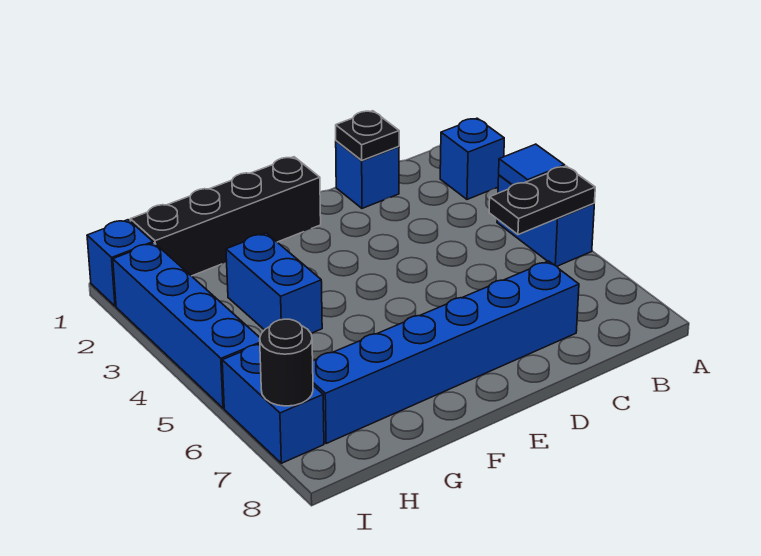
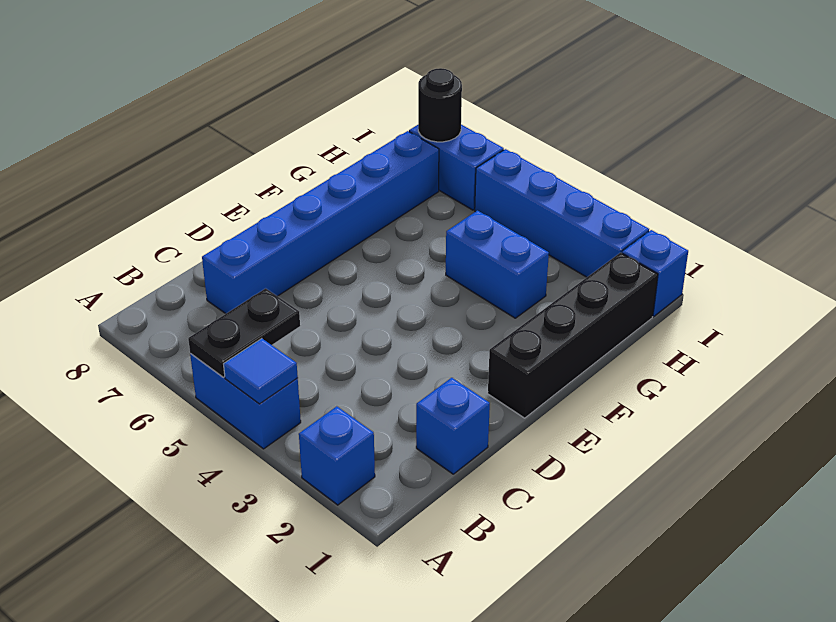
black plate C1 level 2 -> none

